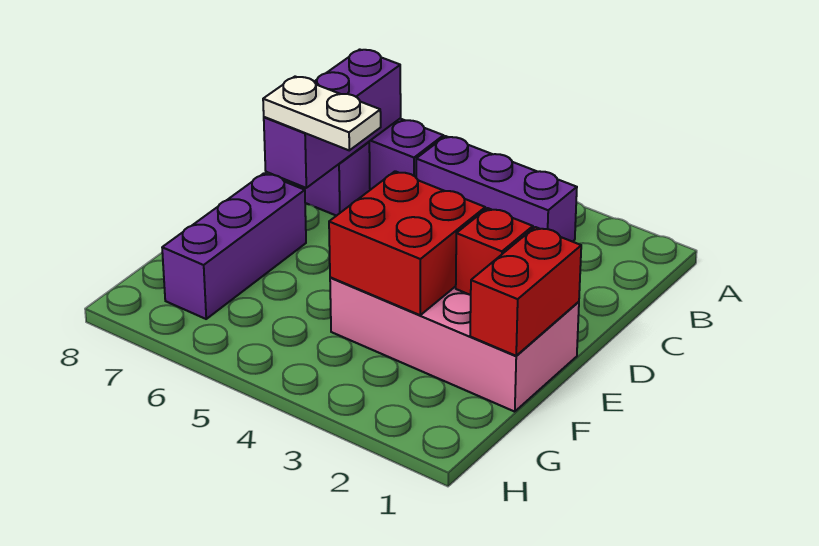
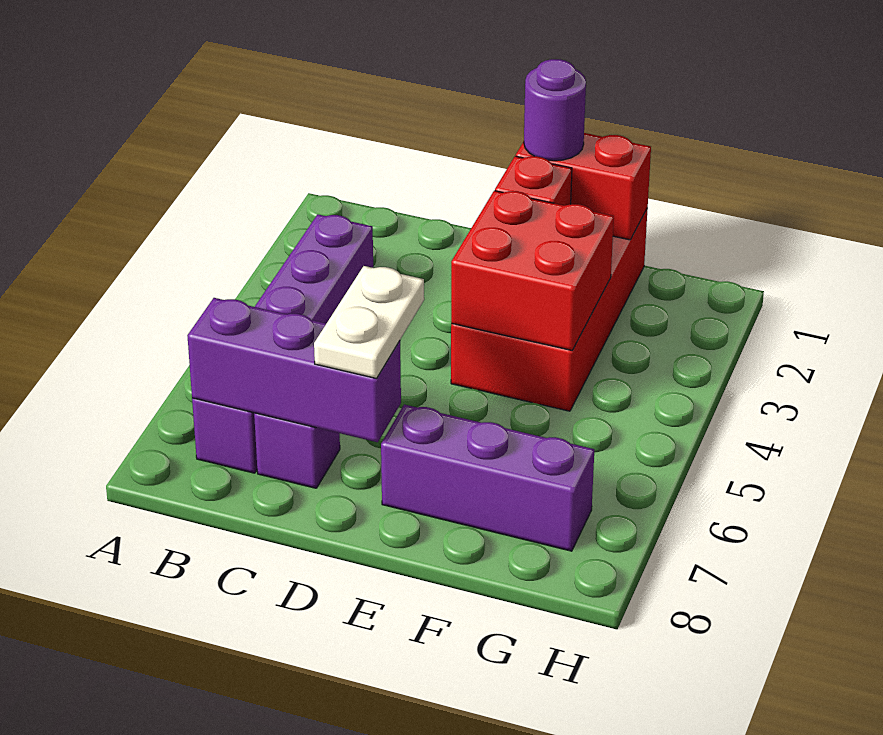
pink brick E1:F4 level 1 -> red brick E1:F4 level 1
none -> purple round brick E1 level 3

